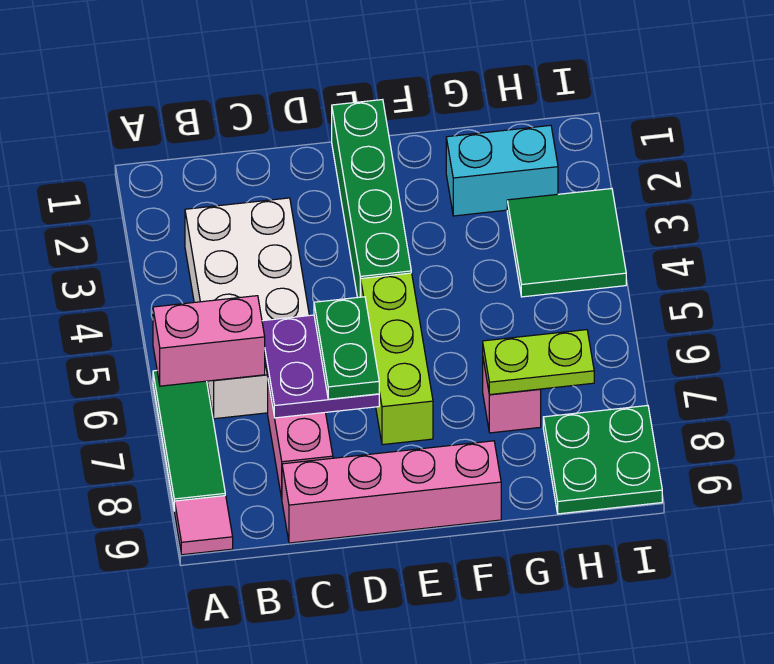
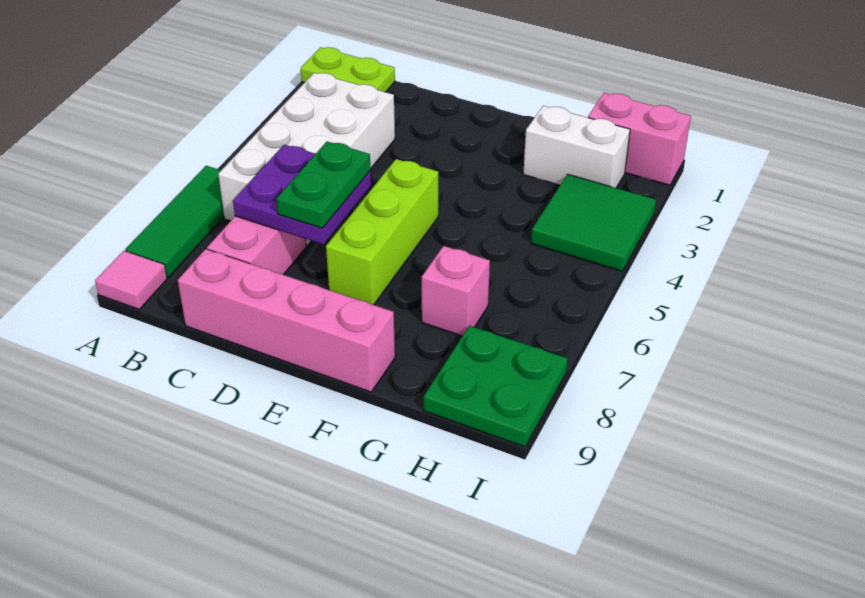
pink brick A6:B6 level 2 -> pink brick H1:I1 level 1
green brick E1:E4 level 1 -> none
cyan brick G2:H2 level 1 -> white brick G2:H2 level 1
lime plate G7:H7 level 2 -> lime plate A1:B1 level 1

